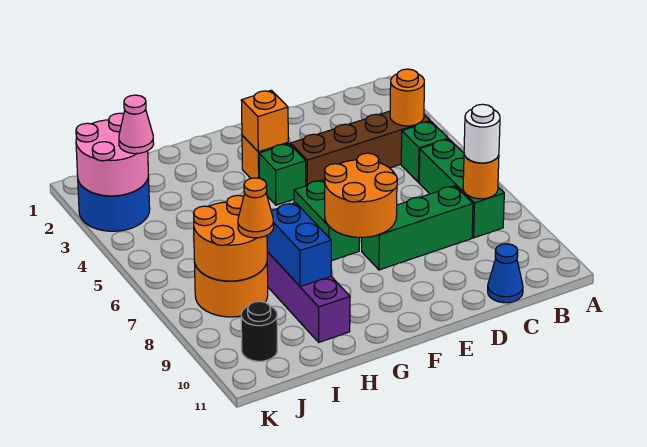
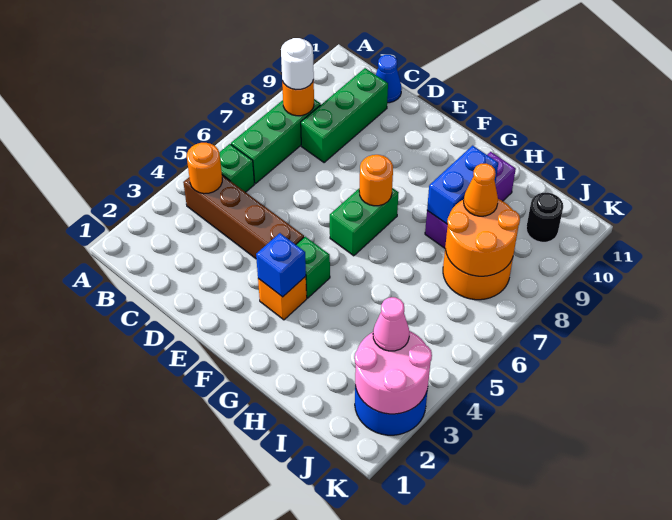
green brick C8:E8 level 1 -> green brick C8:C10 level 1
orange round brick E7:F8 level 2 -> orange round brick F7 level 2
orange brick F3 level 2 -> blue brick F3 level 2

